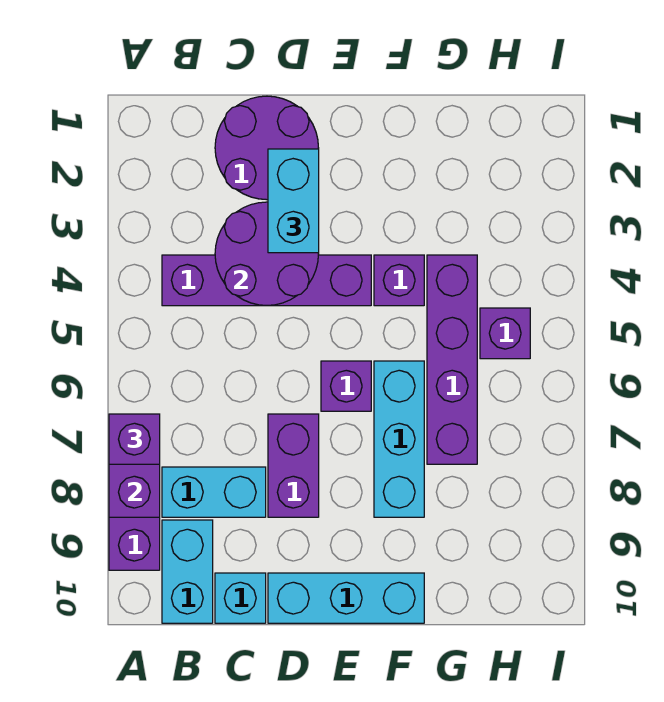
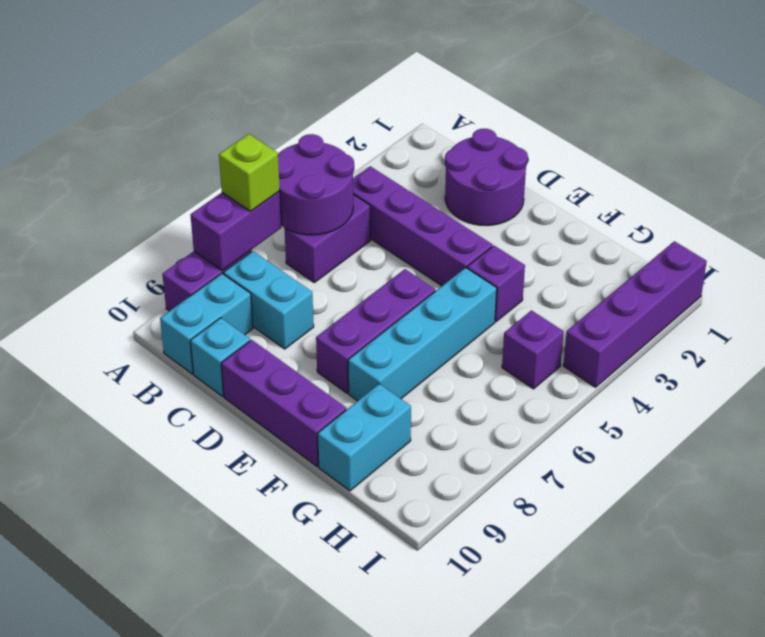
purple brick A7 level 3 -> lime brick A7 level 3
purple round brick C3:D4 level 2 -> purple round brick A5:B6 level 2
cyan brick D2:D3 level 3 -> cyan brick G9:G10 level 1
purple brick D7:D8 level 1 -> purple brick B5:B6 level 1
cyan brick D10:F10 level 1 -> purple brick D10:F10 level 1
purple brick E6 level 1 -> purple brick E6:E8 level 1
cyan brick F6:F8 level 1 -> cyan brick F5:F8 level 1
purple brick G4:G7 level 1 -> purple brick I1:I4 level 1

